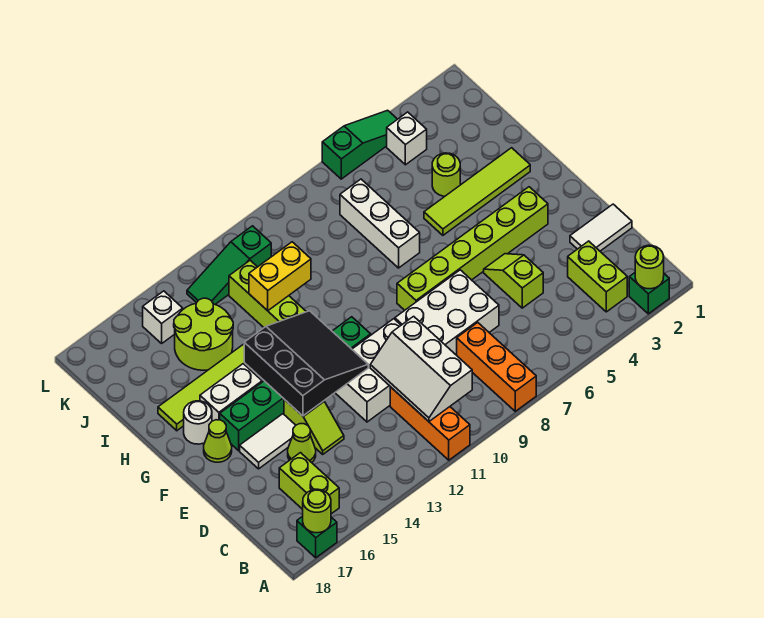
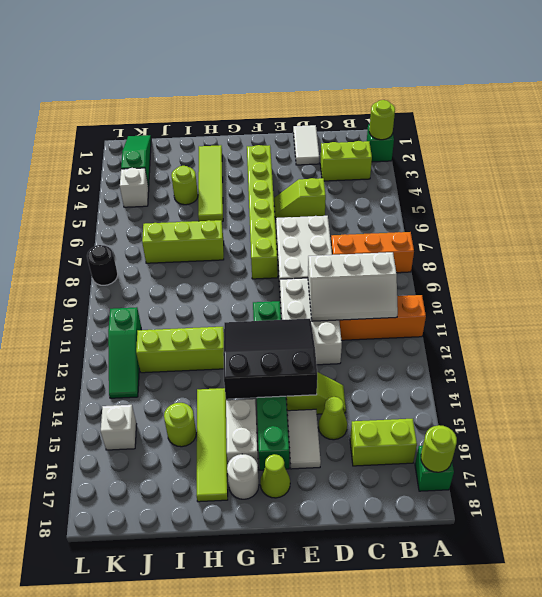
white brick H7:J7 level 1 -> lime brick H7:J7 level 1
yellow brick I11:I12 level 2 -> none
lime round brick I14:J15 level 1 -> lime round brick I15 level 1
green slope L4:L6 level 1 top 6 -> green slope K1:K3 level 1 top 3
none -> black round brick L8 level 1

